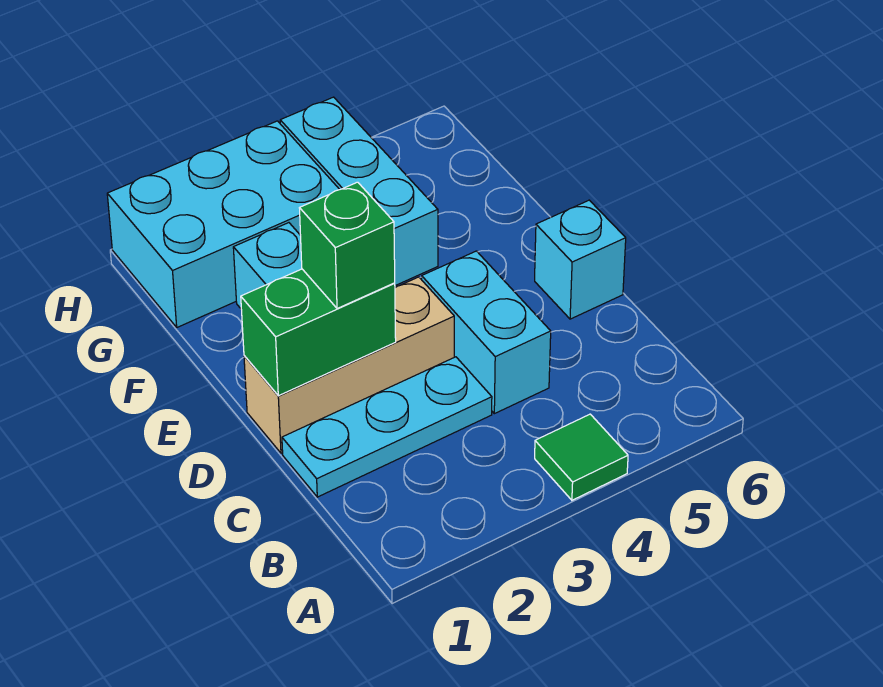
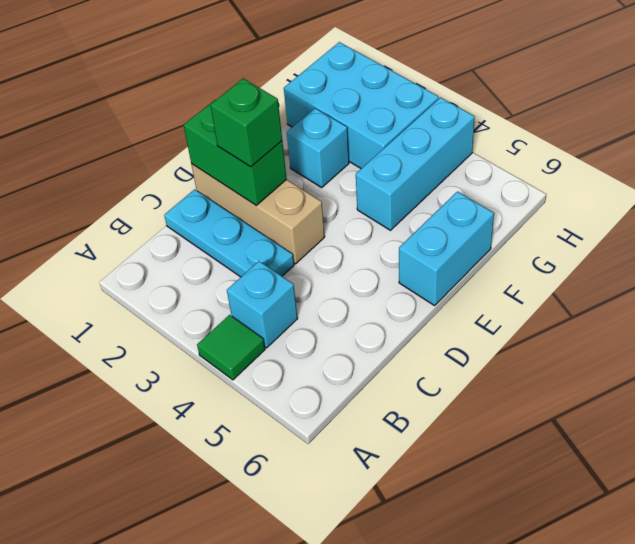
cyan brick C4:D4 level 1 -> cyan brick E6:F6 level 1
cyan brick D6 level 1 -> cyan brick B4 level 1

